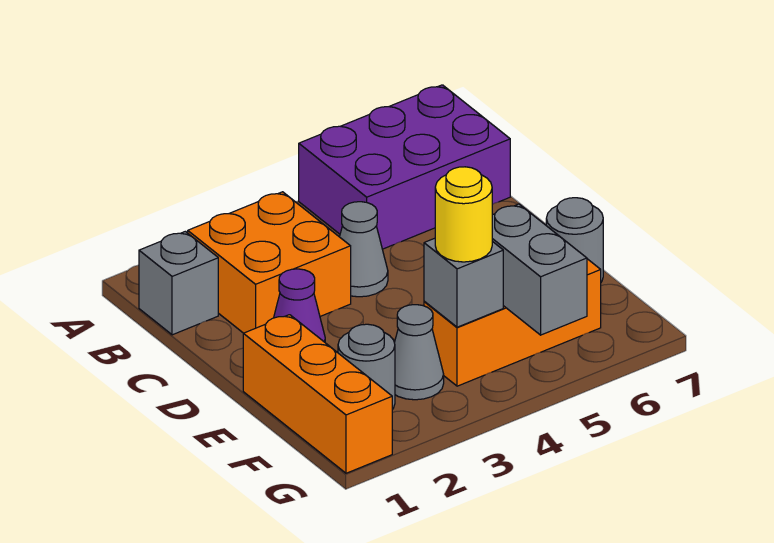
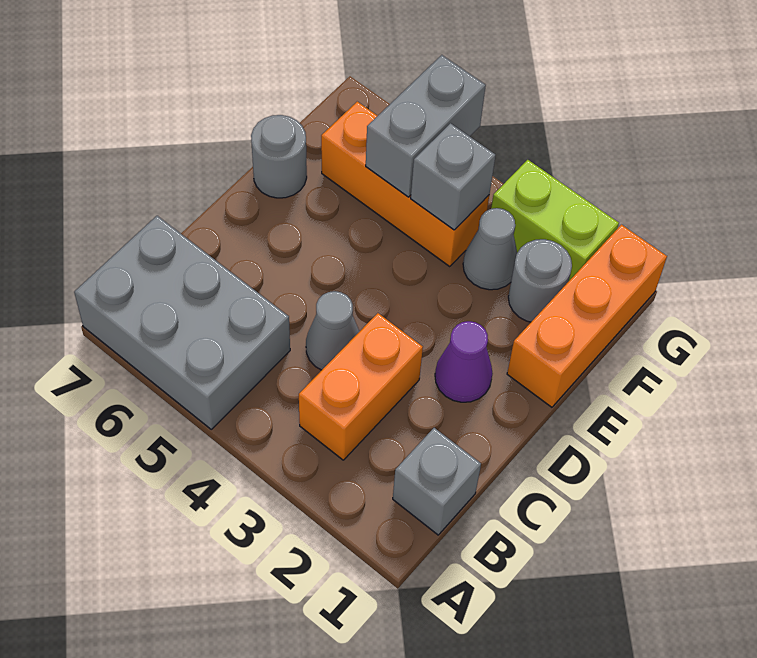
purple brick A5:B7 level 1 -> grey brick A5:B7 level 1
orange brick B2:C3 level 1 -> orange brick B3:C3 level 1
yellow round brick F4 level 3 -> none
none -> lime brick G2:G3 level 1

